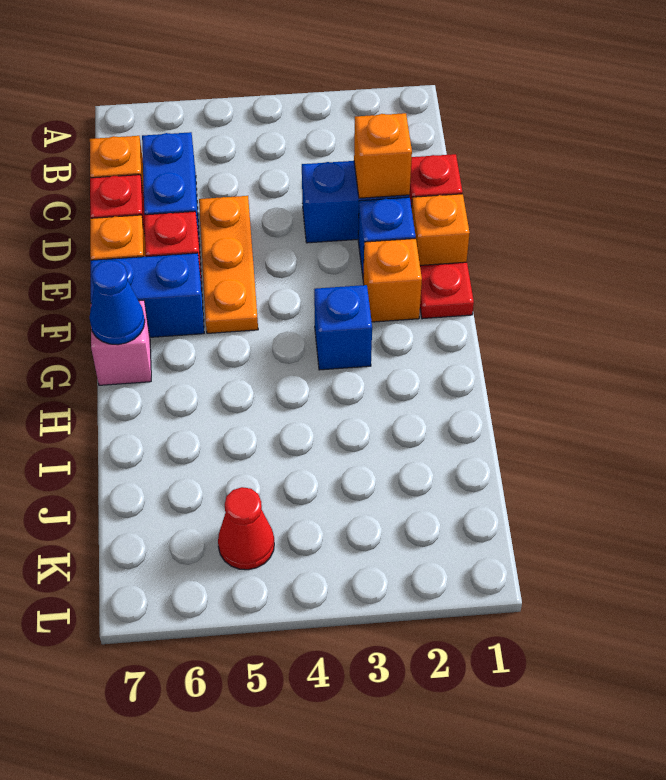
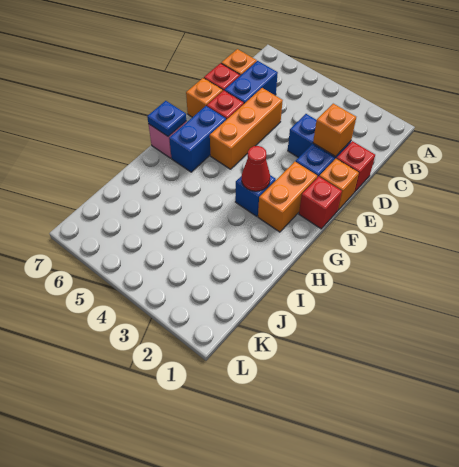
orange plate D5:F5 level 1 -> orange brick D5:F5 level 1
red plate F1 level 1 -> red brick F1 level 1
orange brick F2 level 1 -> orange brick F2:G2 level 1
blue brick F6:F7 level 1 -> blue brick F6:G6 level 1
blue cone G7 level 2 -> blue plate G7 level 2
red cone K5 level 1 -> red cone G3 level 2

